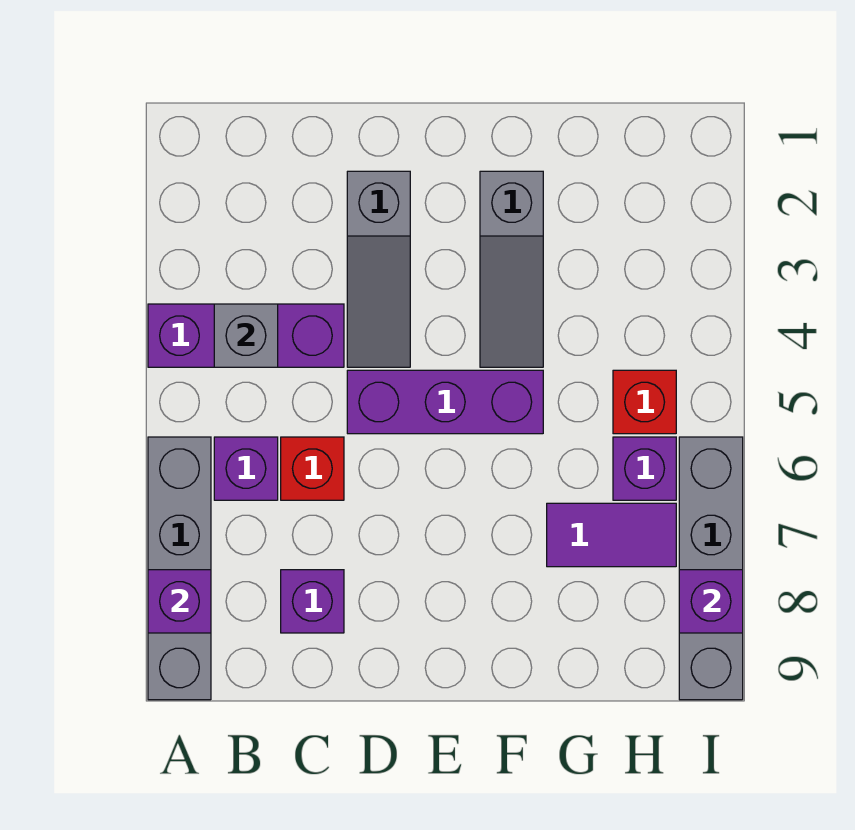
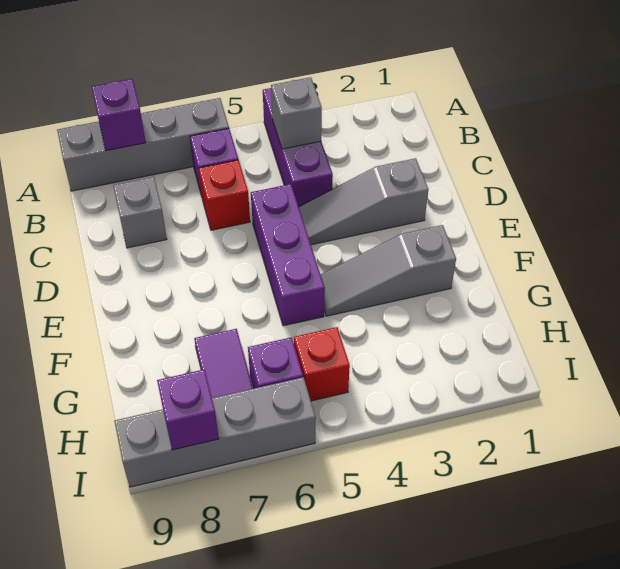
purple brick C8 level 1 -> grey brick C8 level 1

